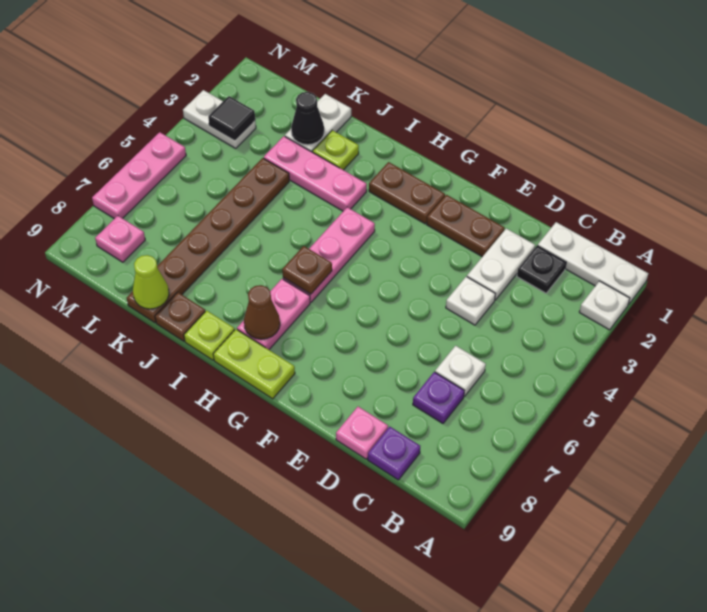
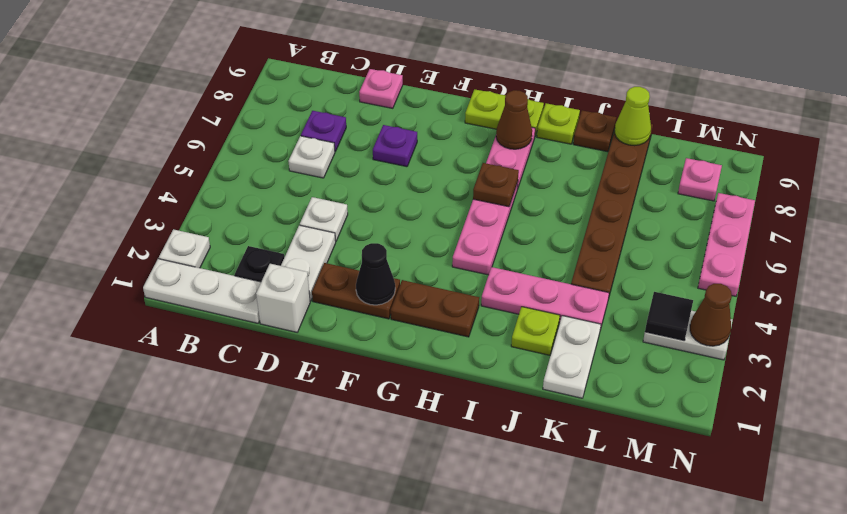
purple plate C9 level 1 -> purple plate E7 level 1
none -> white brick D1 level 1
black cone K2 level 2 -> black cone F2 level 2
none -> brown cone N3 level 2

